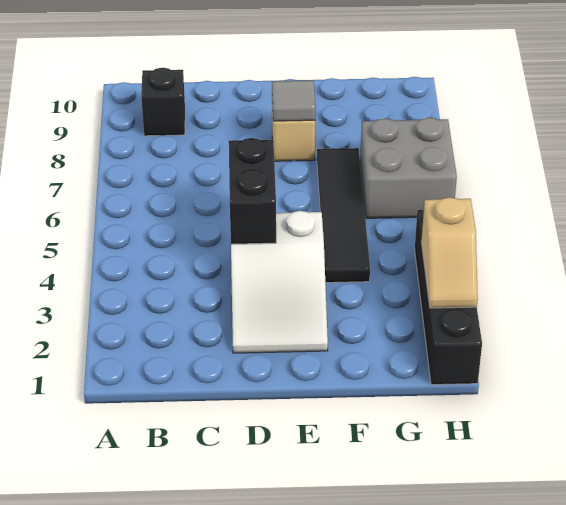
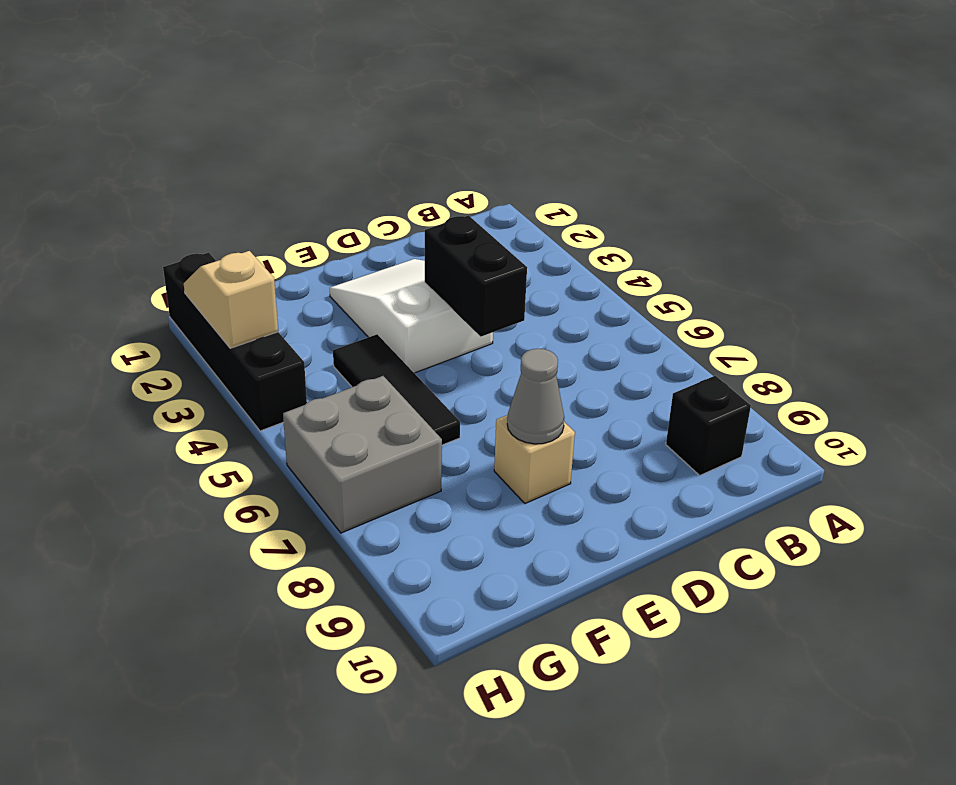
grey tile E8 level 2 -> grey cone E8 level 2
black tile F4:F7 level 1 -> black tile F4:F6 level 1

